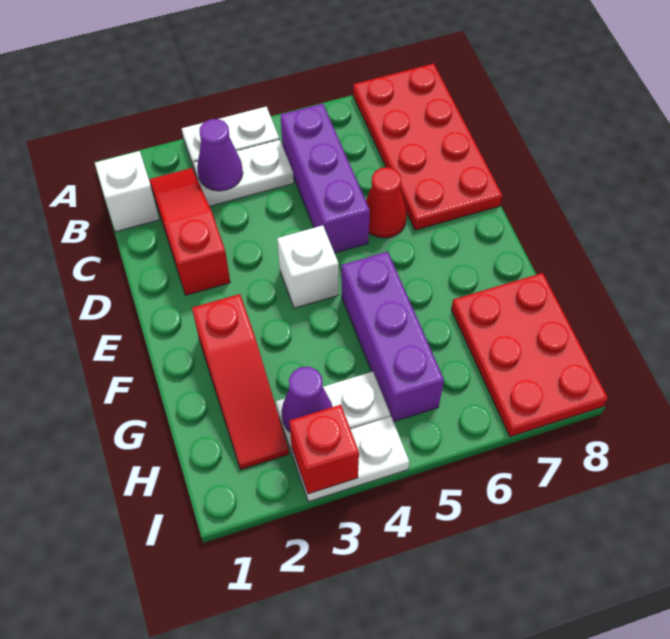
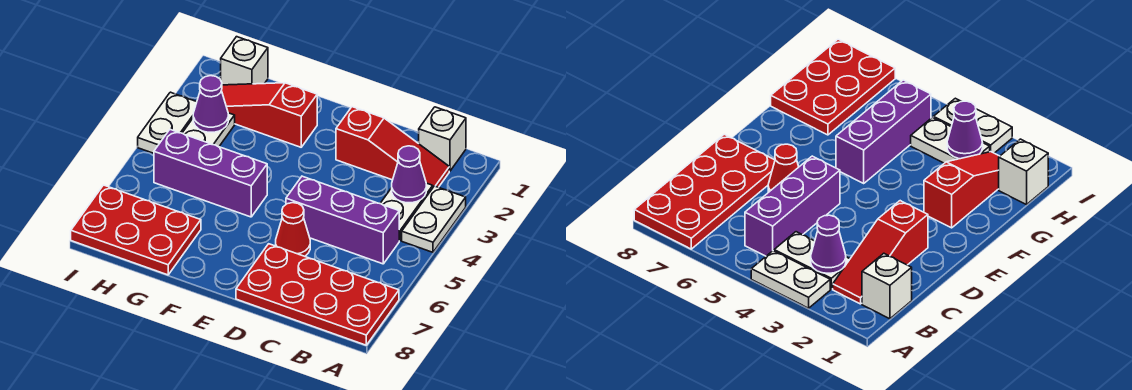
white brick E4 level 1 -> white brick H1 level 1
red brick I3 level 2 -> none

